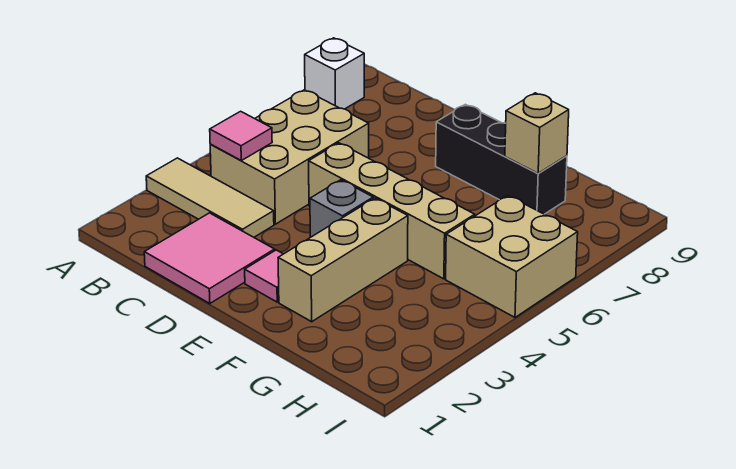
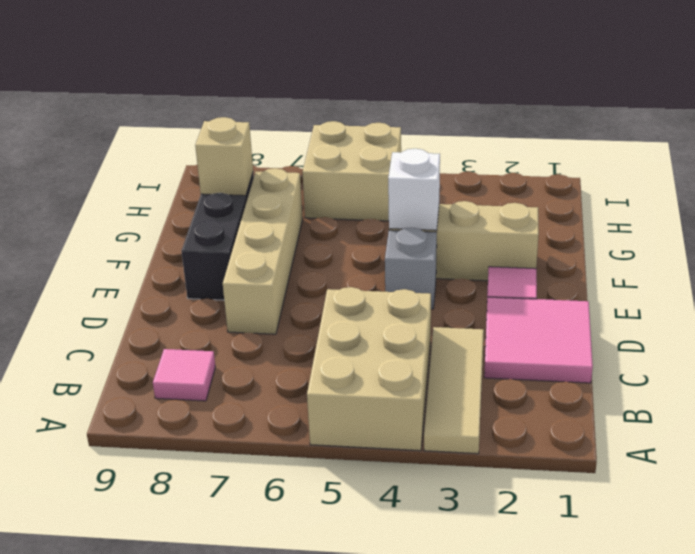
white brick A8 level 1 -> white brick F4 level 2
tan brick B4:C6 level 1 -> tan brick A4:C5 level 1
pink tile B4 level 2 -> pink tile B8 level 1
tan brick D5:G5 level 1 -> tan brick D7:G7 level 1

